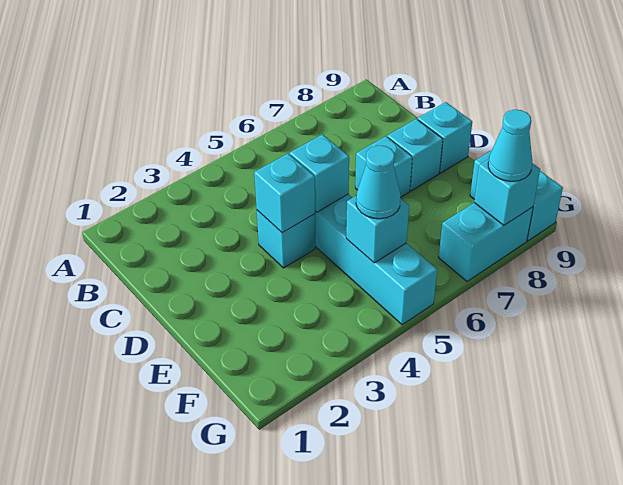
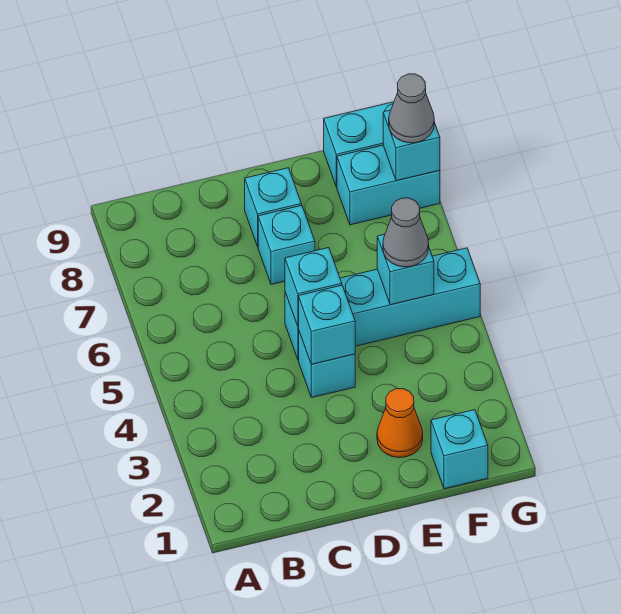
cyan brick D9 level 1 -> cyan brick F1 level 1
none -> orange cone E2 level 1
cyan cone F5 level 3 -> grey cone F5 level 3
cyan brick G7:G8 level 1 -> cyan brick F8:G8 level 1
cyan cone G8 level 3 -> grey cone G8 level 3

